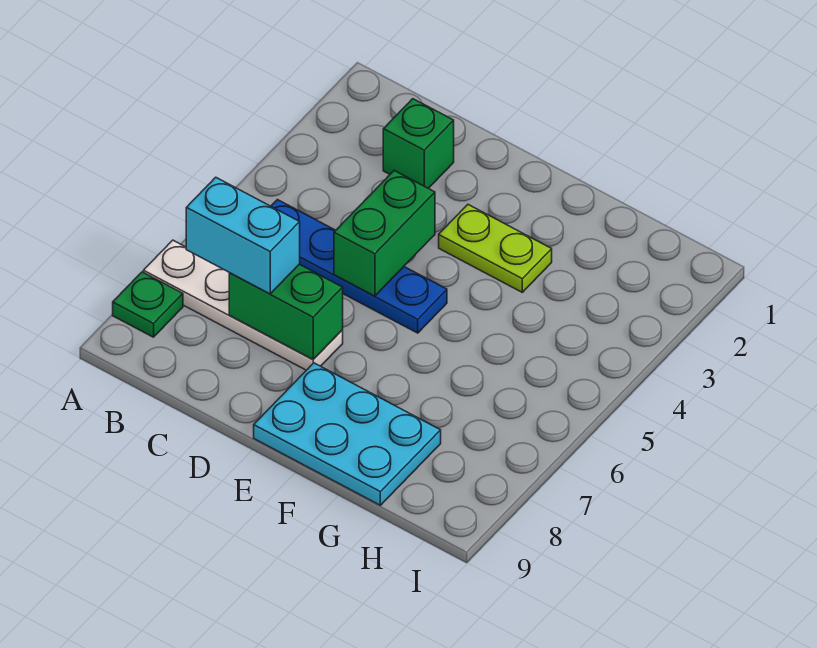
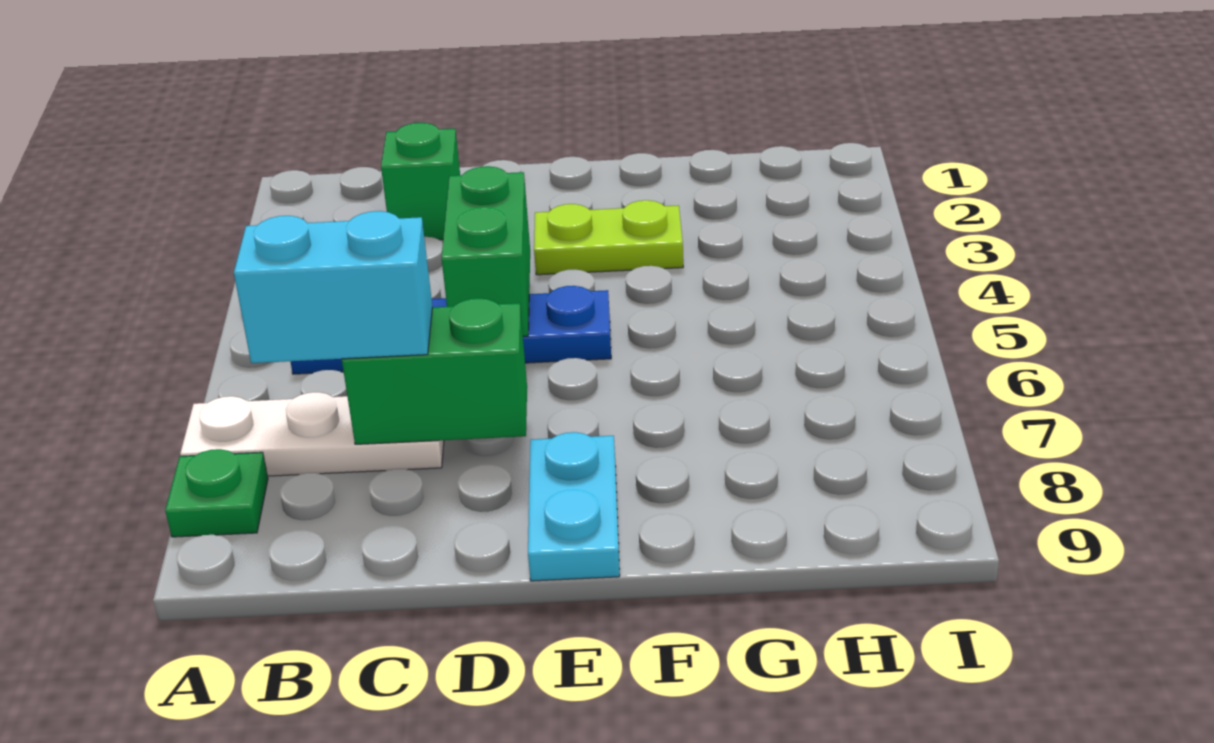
white plate A7:D7 level 1 -> white plate A7:C7 level 1
cyan plate E8:G9 level 1 -> cyan plate E8:E9 level 1

